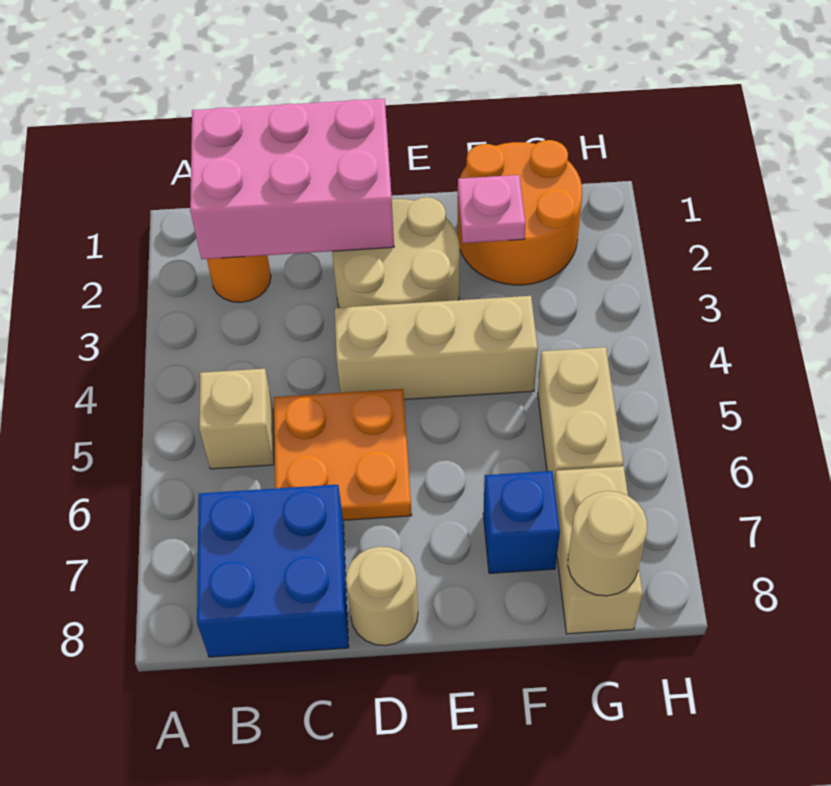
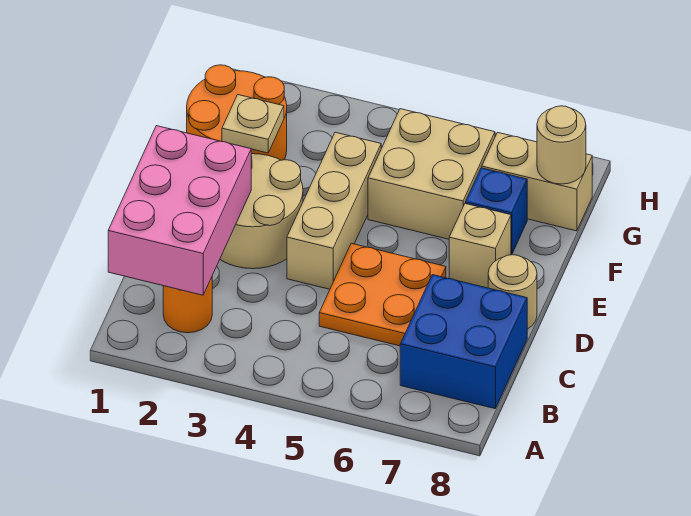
tan brick B5 level 1 -> tan brick E7 level 1
pink plate F2 level 2 -> tan plate F2 level 2
tan brick G5:G6 level 1 -> tan brick F5:G6 level 1

